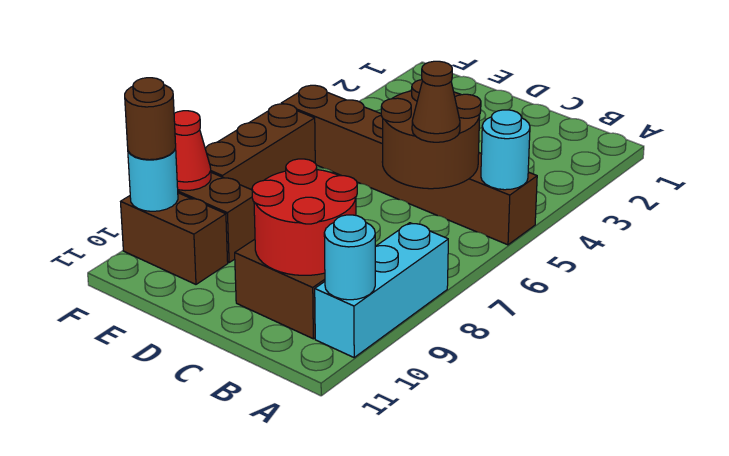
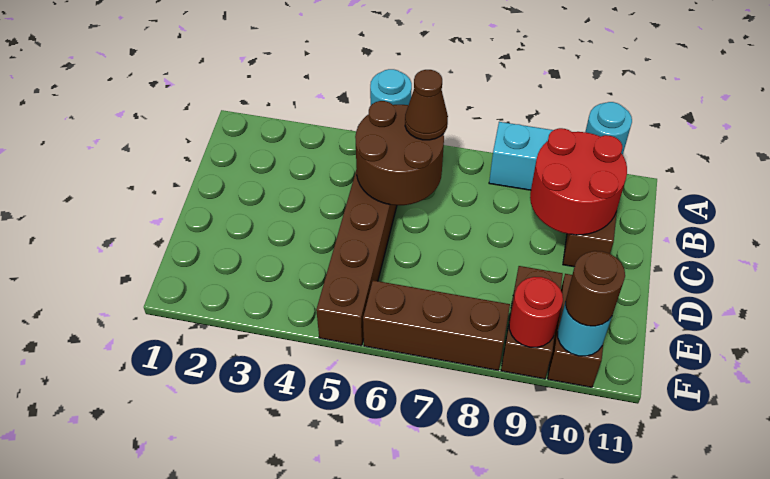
red cone F9 level 2 -> red round brick F9 level 2

